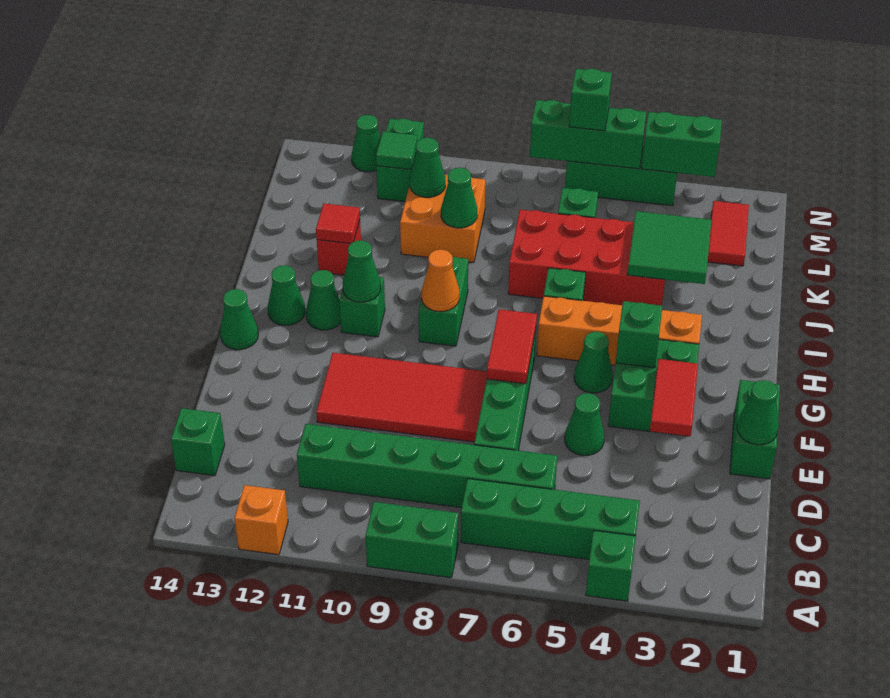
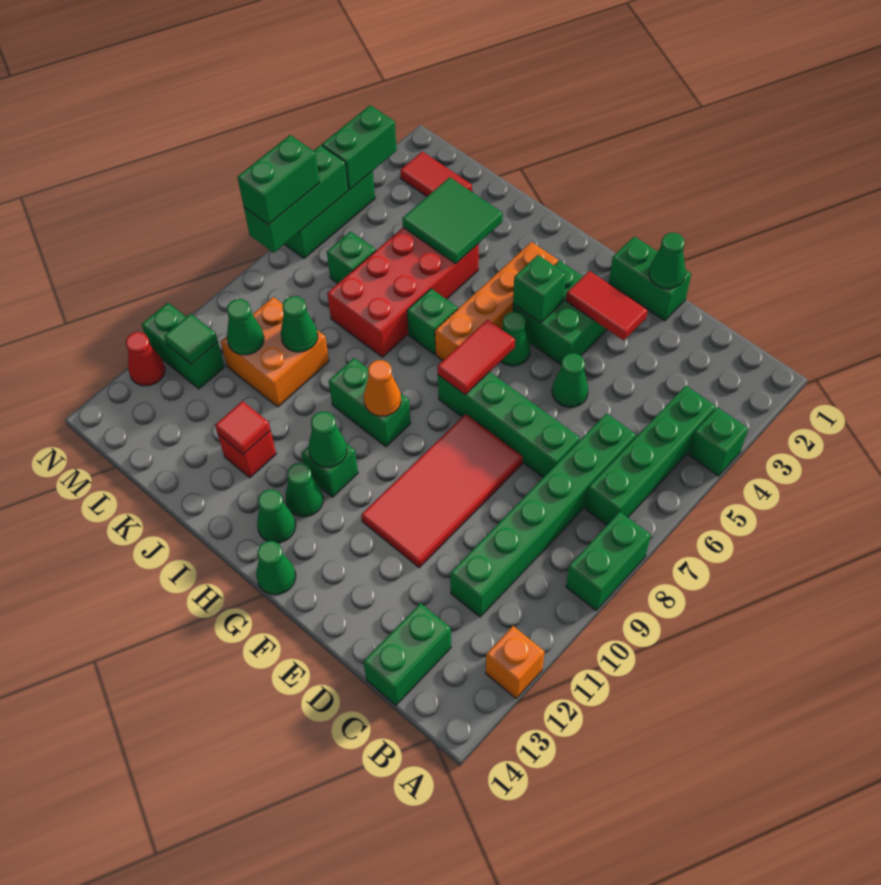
green brick C14 level 1 -> green brick C13:C14 level 1
red tile F7:G7 level 2 -> red tile G6:G7 level 2
green brick N6 level 3 -> green brick N6:N7 level 3
green cone N12 level 1 -> red cone N12 level 1

